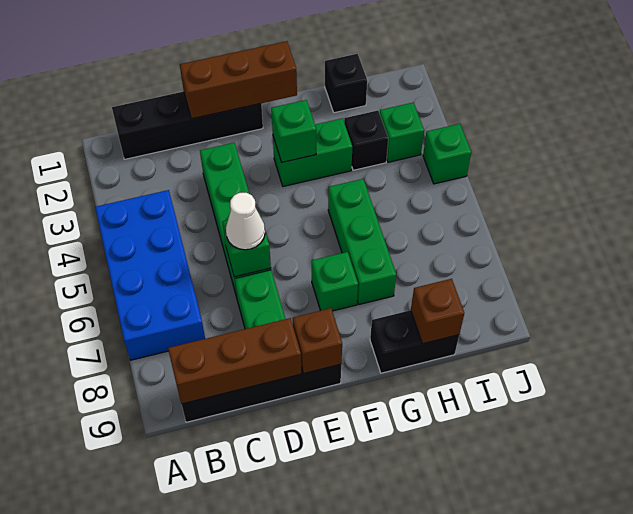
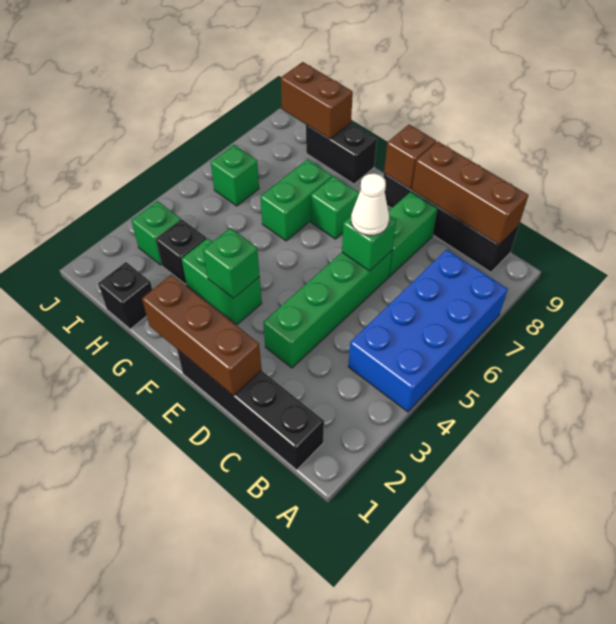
green brick G5:G7 level 1 -> green brick G6:G7 level 1
brown brick H9 level 2 -> brown brick H9:I9 level 2
green brick J4 level 1 -> green brick I6 level 1

